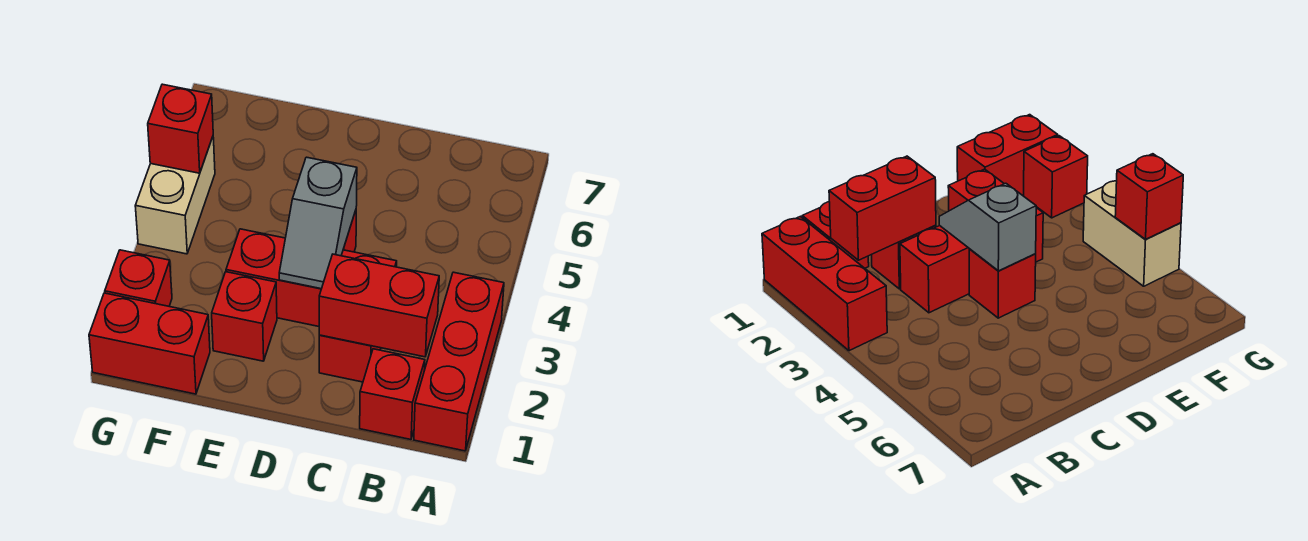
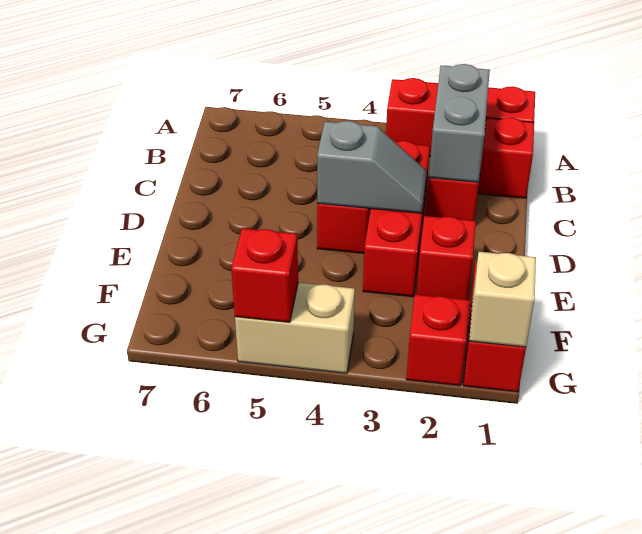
red brick B2:C2 level 2 -> grey brick B2:C2 level 2
none -> tan brick G1 level 2

